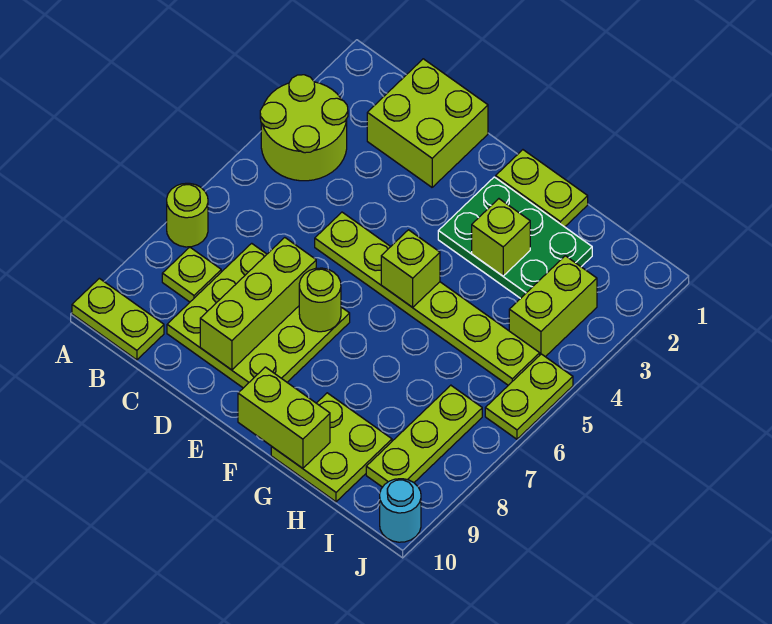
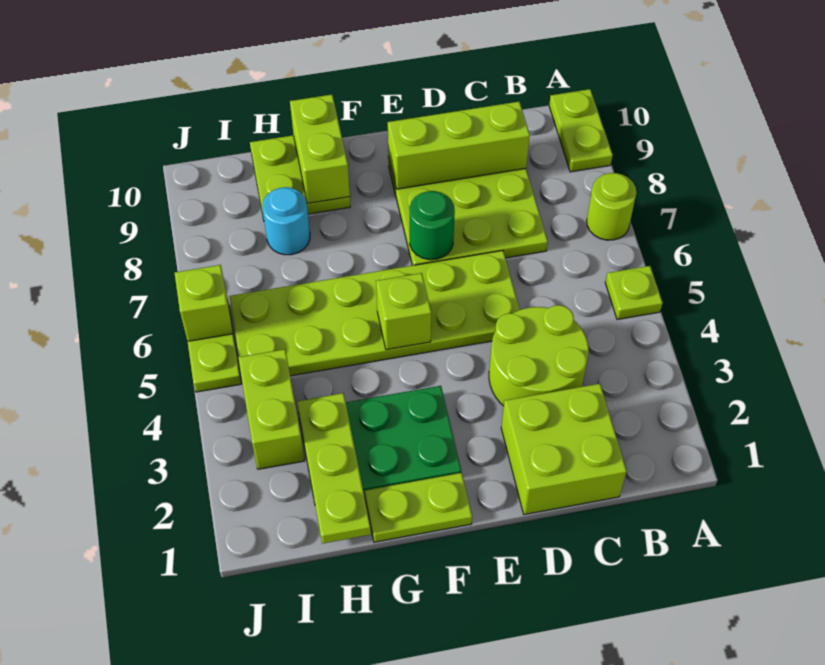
lime round brick A3:B4 level 1 -> lime round brick C3:D4 level 1
lime plate A10:B10 level 1 -> lime plate A9:A10 level 1
lime plate B8 level 1 -> lime plate A5 level 1
lime plate D5:I5 level 1 -> lime plate D5:I6 level 1
lime brick D7:D9 level 2 -> lime brick C9:E9 level 2
lime round brick E7 level 2 -> green round brick E7 level 2
lime brick F10:G10 level 2 -> lime brick G9:G10 level 2
lime brick G3 level 2 -> lime brick J6 level 2
lime plate I7:I9 level 1 -> lime plate H1:H3 level 2
cyan round brick J10 level 1 -> cyan round brick H8 level 1

